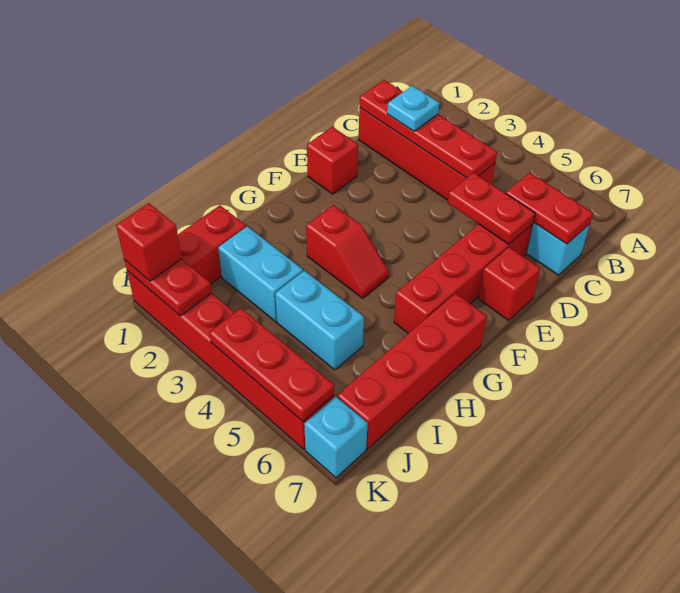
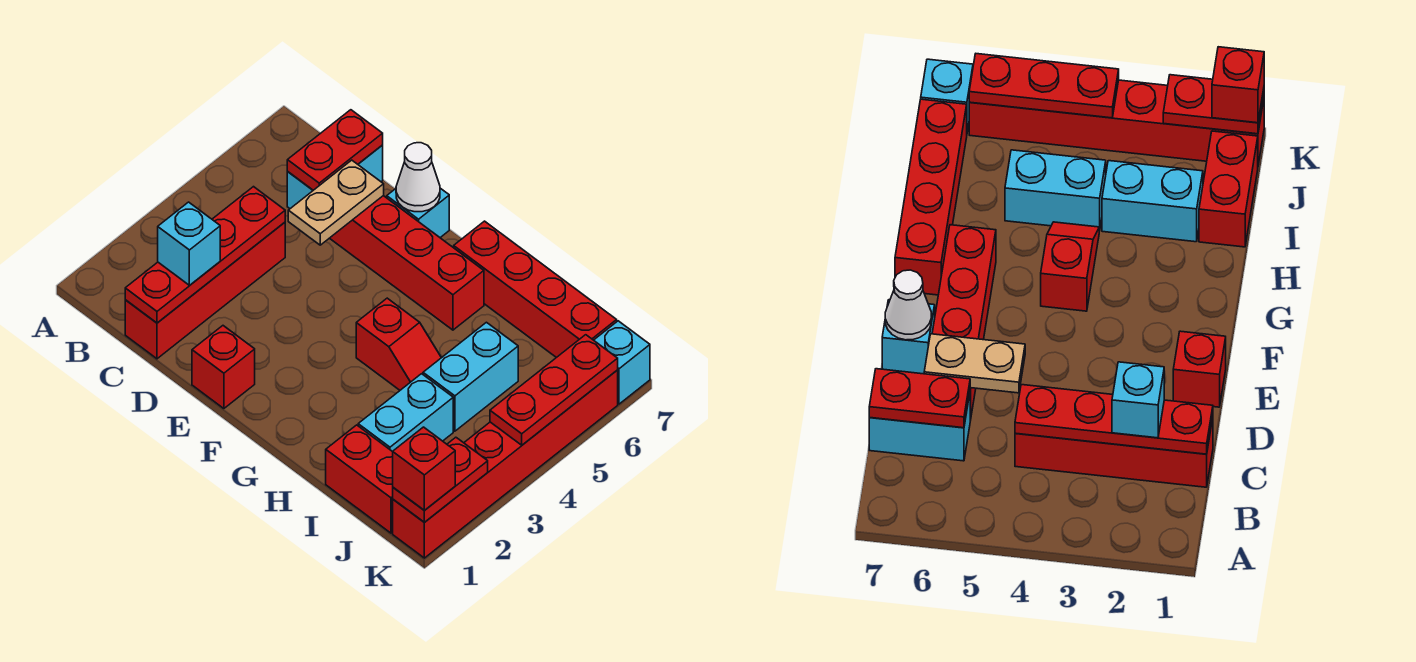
cyan plate C2 level 3 -> cyan brick C2 level 3
red plate D5:D6 level 2 -> tan plate D5:D6 level 2
red brick E7 level 1 -> cyan brick E7 level 1
none -> white cone E7 level 2
red slope G3:G4 level 1 top 3 -> red slope G4:H4 level 1 top G

